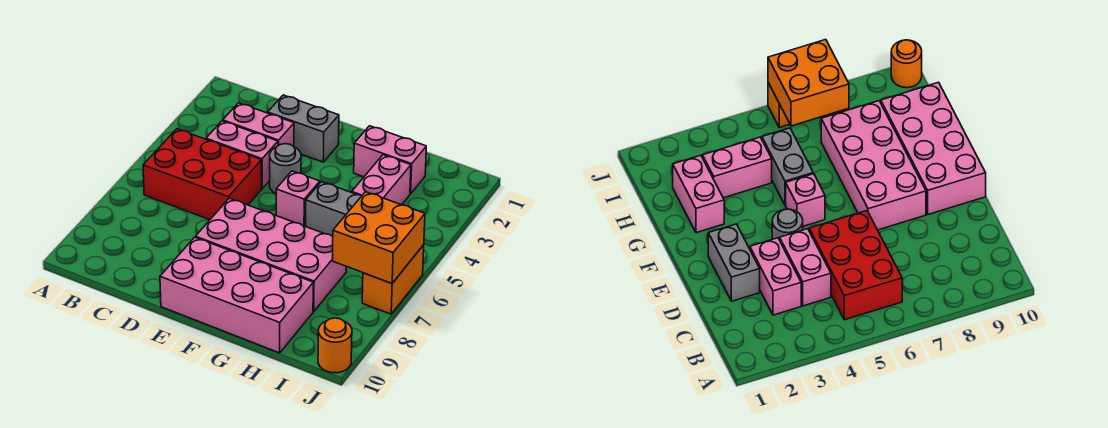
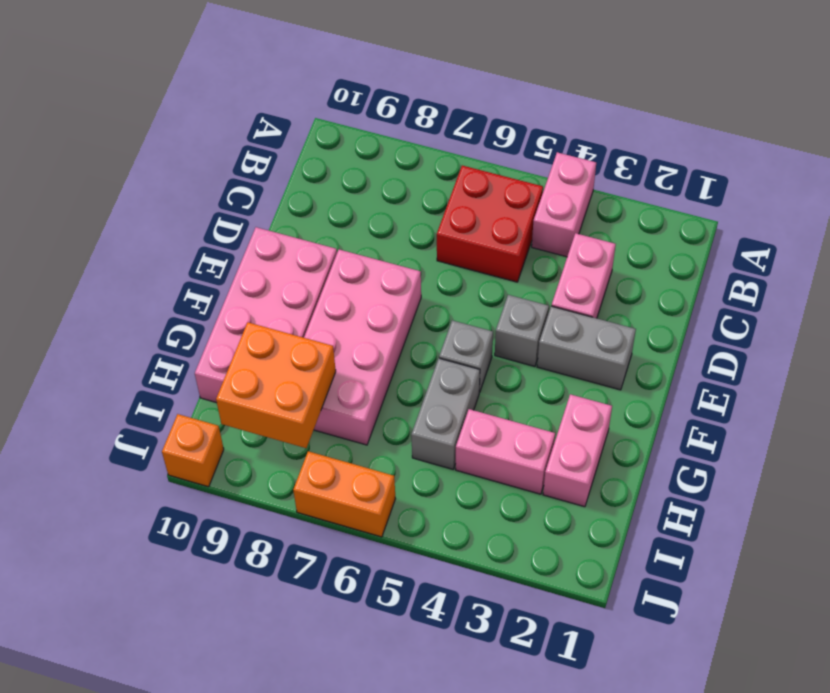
red brick B5:D6 level 1 -> red brick B5:C6 level 1
pink brick C4:D4 level 1 -> pink brick A4:B4 level 1
grey brick D2:E2 level 1 -> grey brick E2:E3 level 1
grey round brick E4 level 1 -> grey brick E4 level 1
pink brick F5 level 1 -> grey brick F5 level 1
orange brick I6:J7 level 2 -> orange brick H8:I9 level 2
orange round brick J10 level 1 -> orange brick J10 level 1

